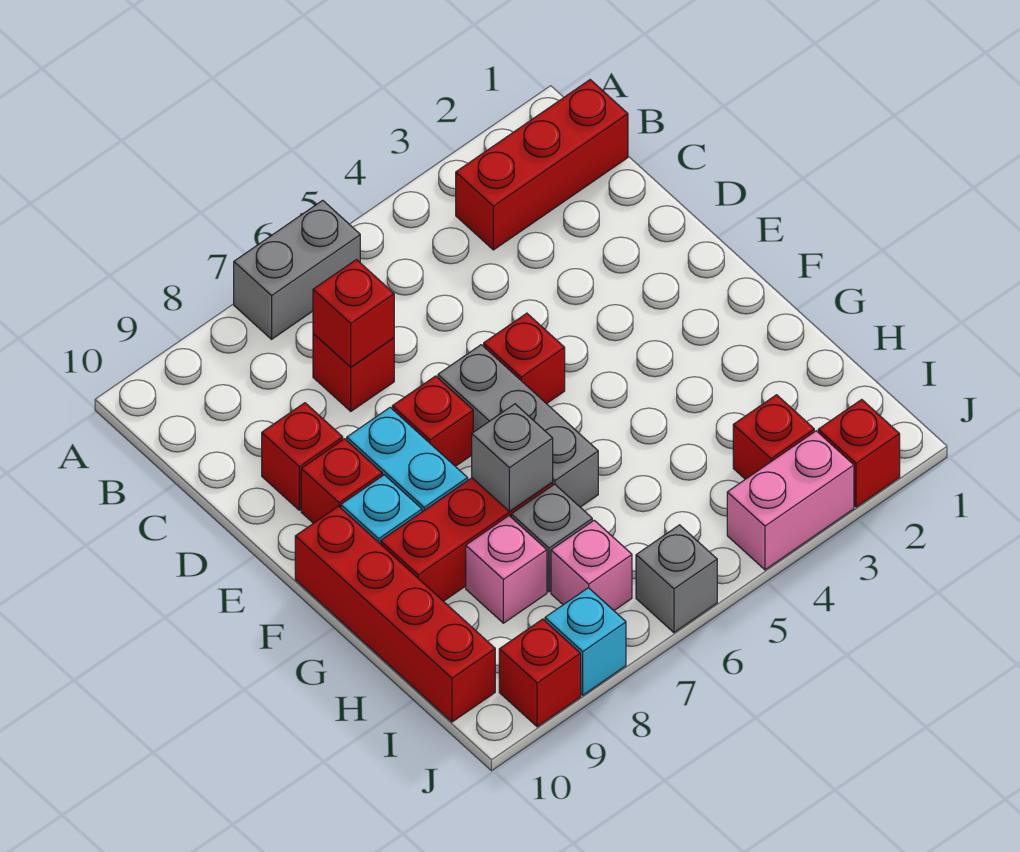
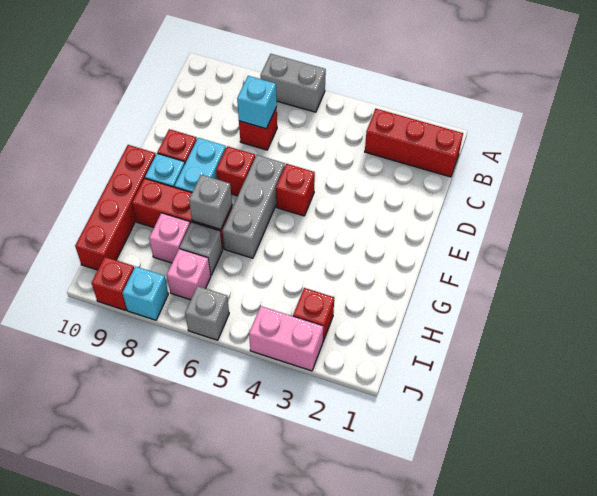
red brick C7 level 2 -> cyan brick C7 level 2
red brick D9 level 1 -> none
red brick J2 level 1 -> none

